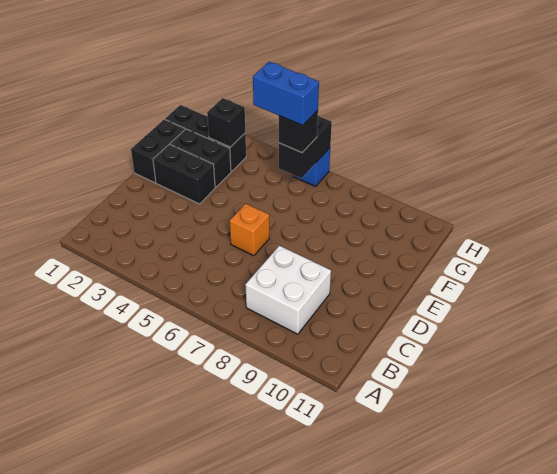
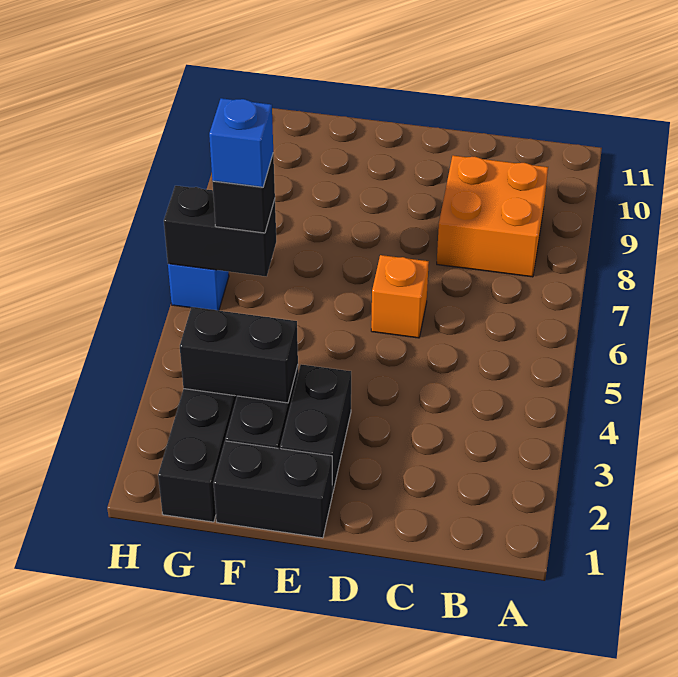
white brick B8:C9 level 1 -> orange brick B8:C9 level 1
black brick G3 level 2 -> black brick F3:G3 level 2
blue brick G5:G6 level 4 -> blue brick G6 level 4

